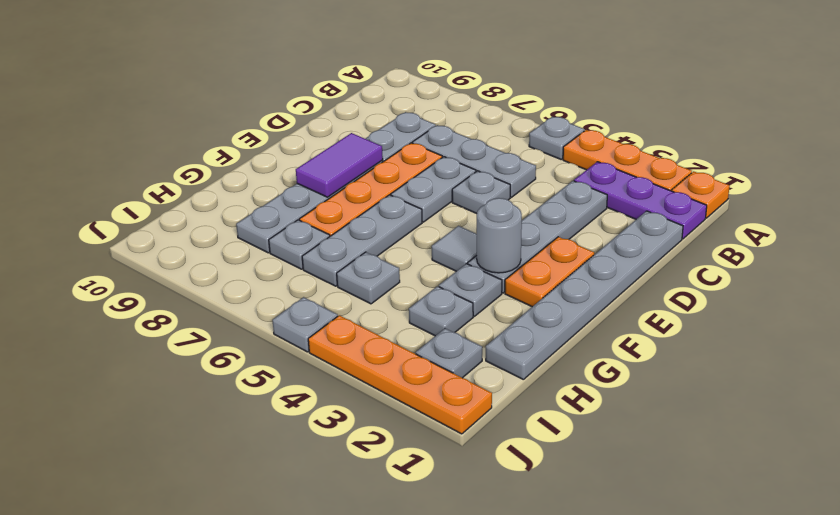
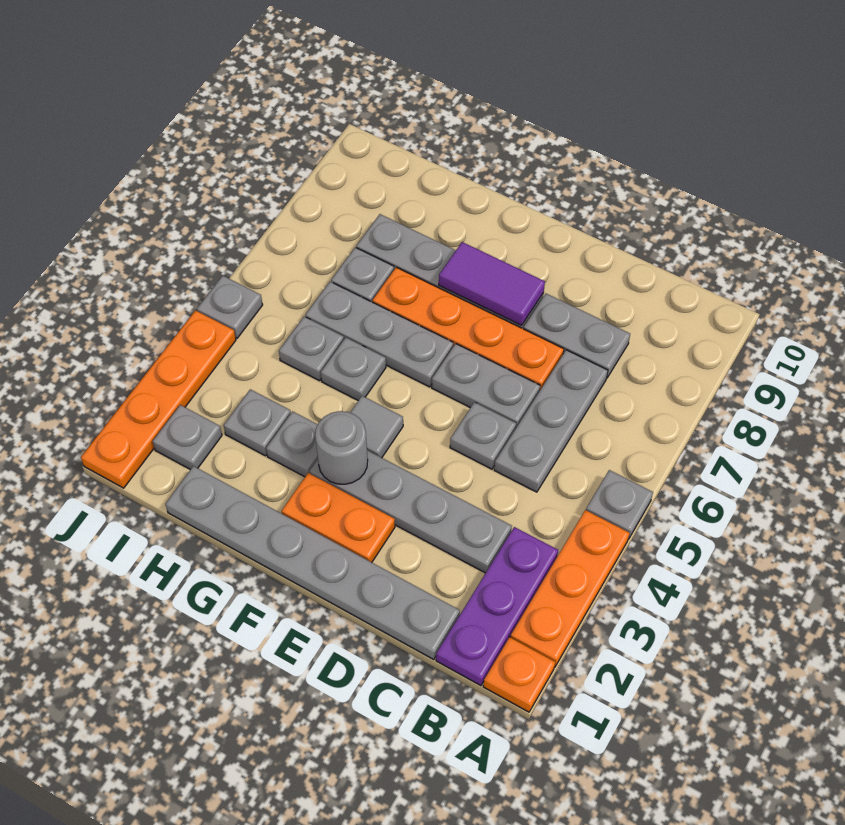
none -> grey plate G5 level 1

